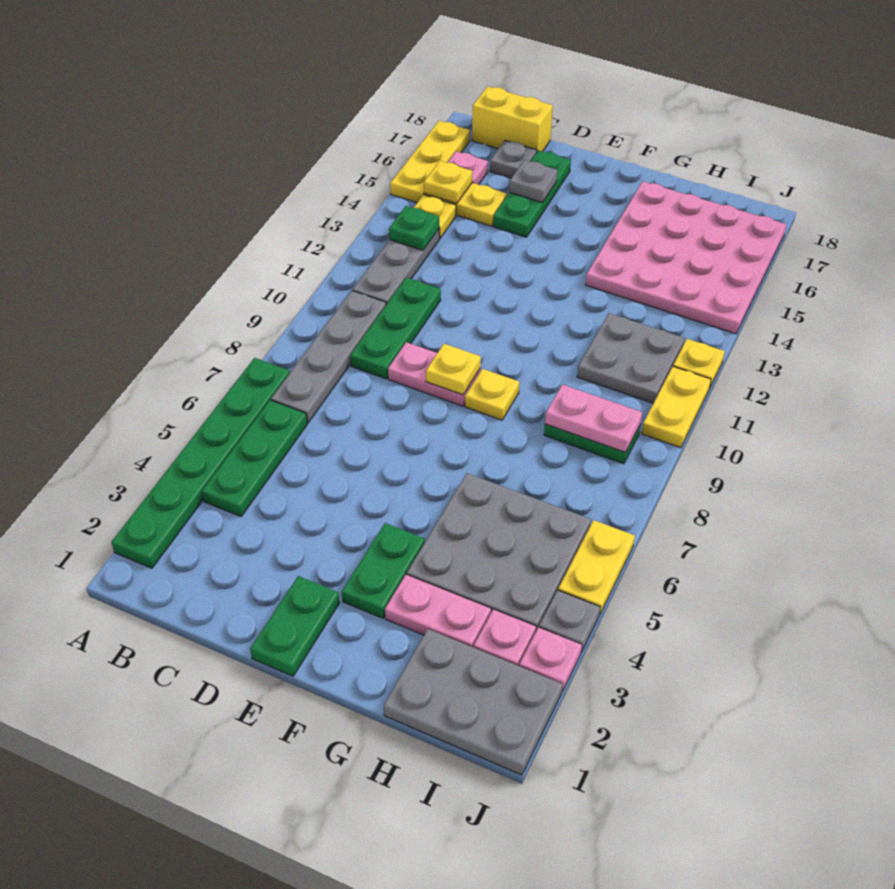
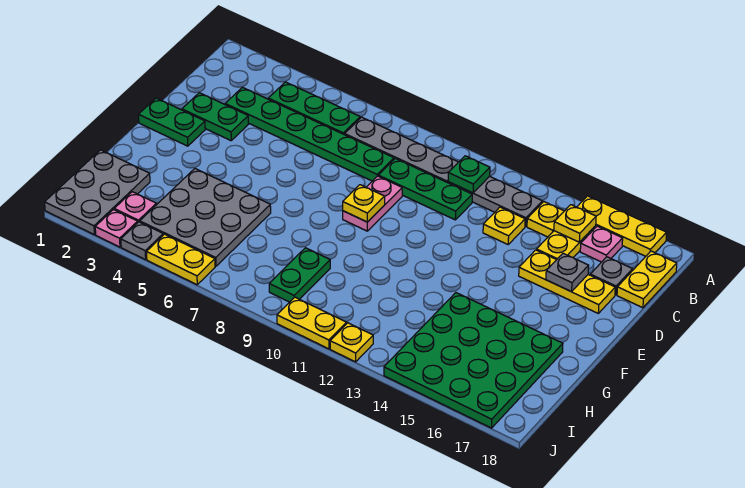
green plate A2:A7 level 1 -> green plate C3:C8 level 1
green plate B13 level 2 -> green plate B11 level 2
yellow brick B18:C18 level 1 -> yellow plate B18:C18 level 1
green plate D15:D17 level 1 -> yellow plate D15:D17 level 1
green plate F3:F4 level 1 -> green plate D2:D3 level 1
yellow plate F9 level 1 -> yellow plate C13 level 1
pink plate G3:H3 level 1 -> none
pink plate G14:J17 level 1 -> green plate G14:J17 level 1
pink plate H9:I9 level 2 -> none
grey plate H11:I12 level 1 -> none

